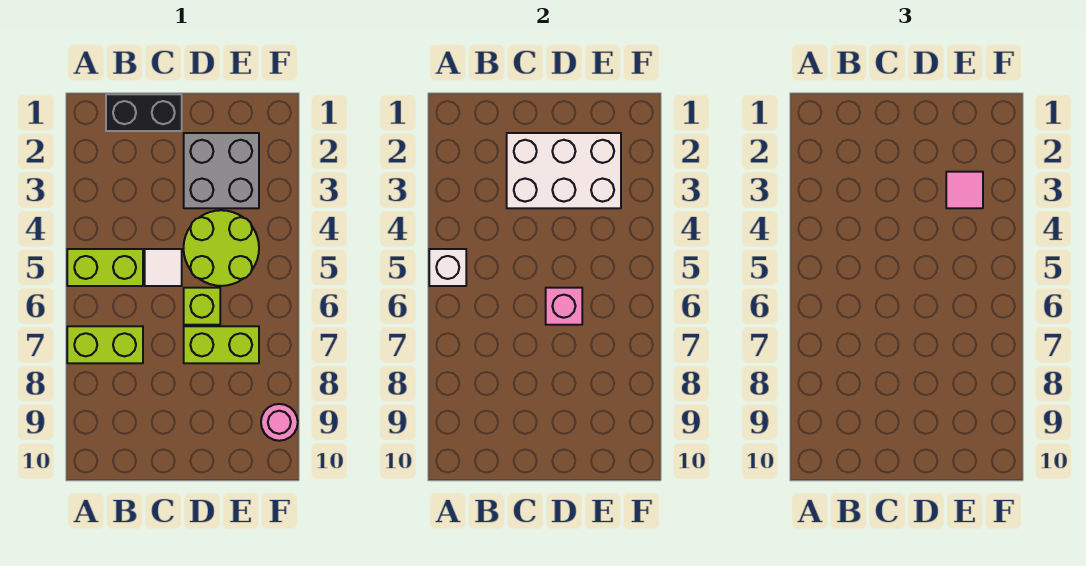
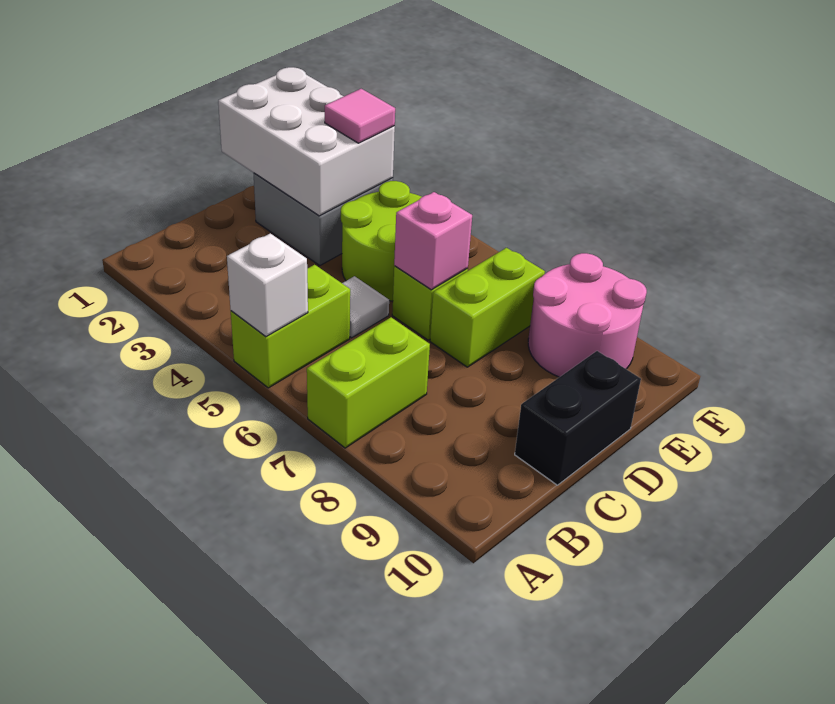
black brick B1:C1 level 1 -> black brick C10:D10 level 1
white brick C2:E3 level 2 -> white brick D1:E3 level 2
pink round brick F9 level 1 -> pink round brick E8:F9 level 1

